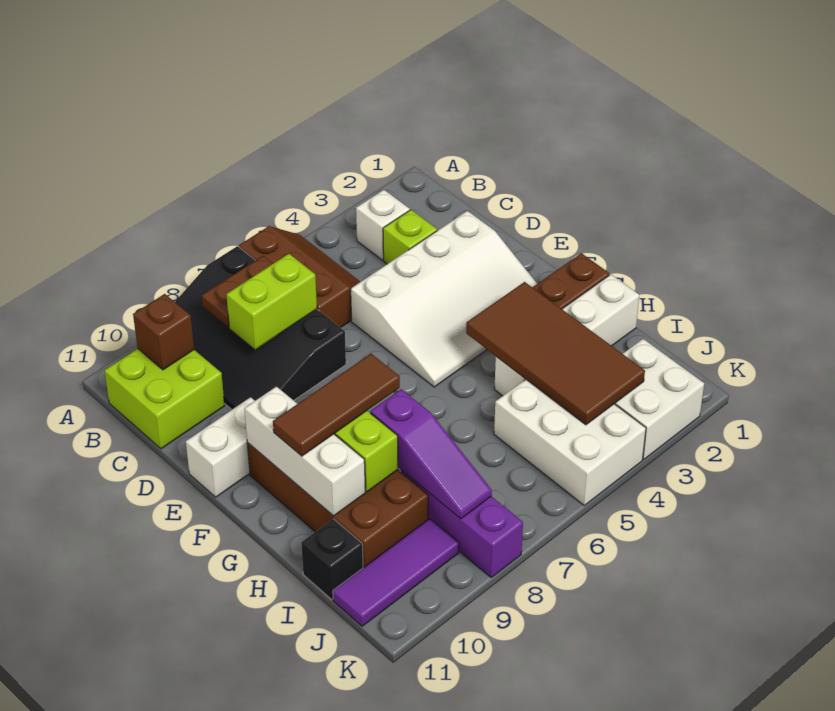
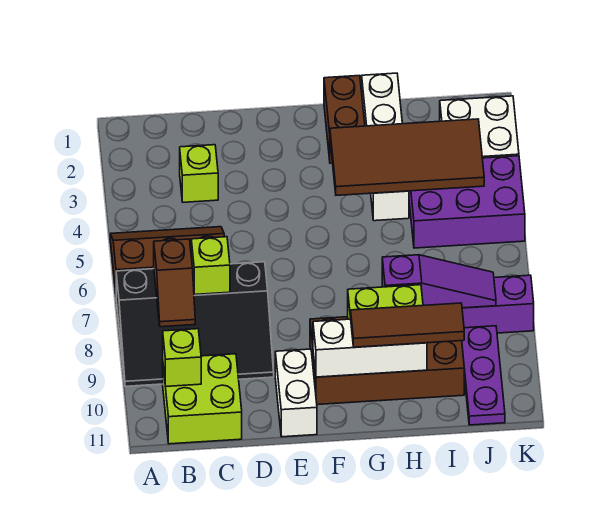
white brick B3 level 1 -> none
brown plate B7:B8 level 2 -> brown slope B7:B8 level 2 top 7
brown brick B10 level 2 -> lime brick B10 level 2
lime brick C7:C8 level 2 -> lime brick C7 level 2
white slope D2:F5 level 1 top D -> none
brown tile G8:G10 level 3 -> brown tile G10:I10 level 3
white brick I4:K5 level 1 -> purple brick I4:K5 level 1
black brick I11 level 1 -> none
purple tile J9:J11 level 1 -> purple plate J9:J11 level 1

